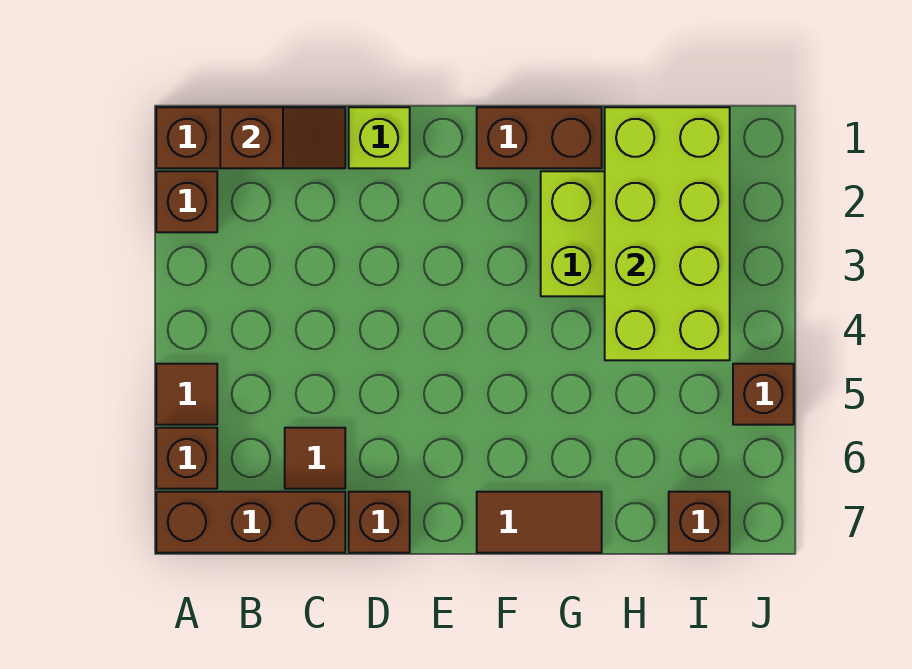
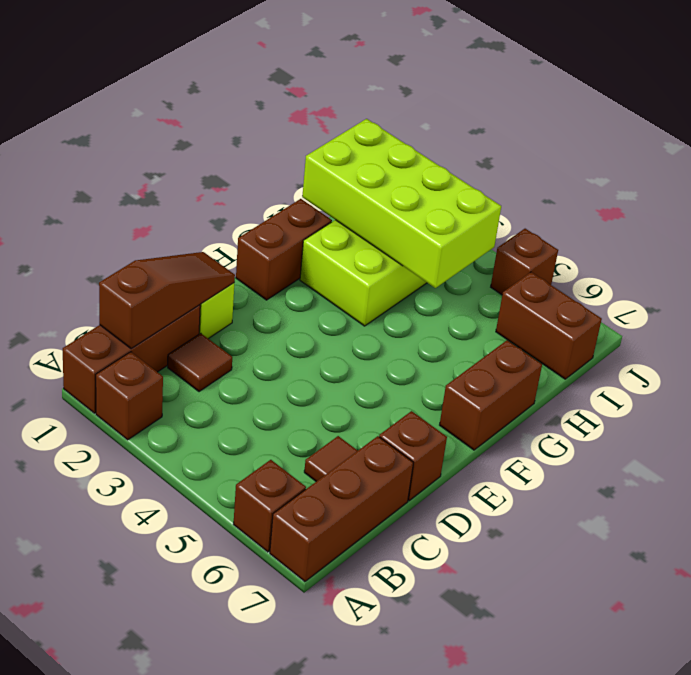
brown tile A5 level 1 -> brown tile C2 level 1
brown slope B1:C1 level 2 top B -> brown slope B1:D1 level 2 top B
brown tile F7:G7 level 1 -> brown brick F7:G7 level 1
brown brick I7 level 1 -> brown brick I6:I7 level 1

